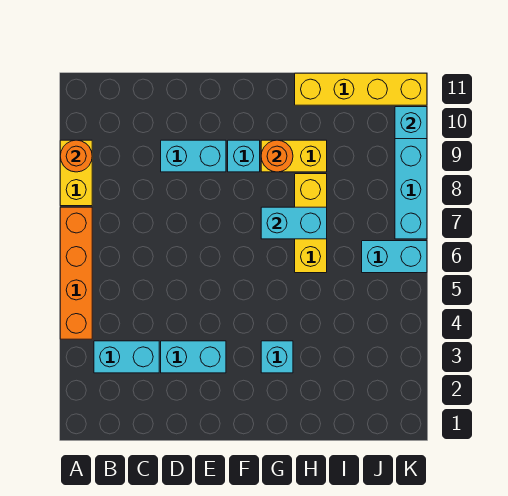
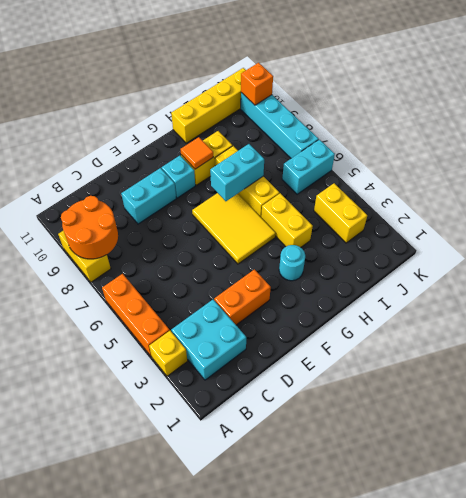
none -> yellow brick A3 level 1
orange brick A4:A7 level 1 -> orange brick A4:A6 level 1
orange round brick A9 level 2 -> orange round brick A8:B9 level 2
cyan brick B3:C3 level 1 -> cyan brick B2:C3 level 1
cyan brick D3:E3 level 1 -> orange brick D3:E3 level 1
none -> yellow tile F5:G7 level 1
cyan brick G3 level 1 -> cyan round brick G3 level 1
orange round brick G9 level 2 -> orange tile G9 level 2
none -> yellow brick H4:H5 level 1
none -> yellow brick J3:J4 level 1
cyan brick K10 level 2 -> orange brick K10 level 2

